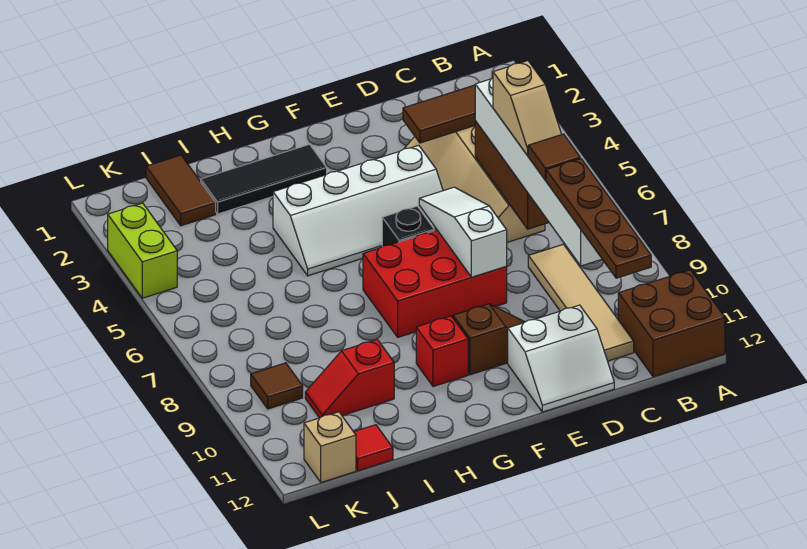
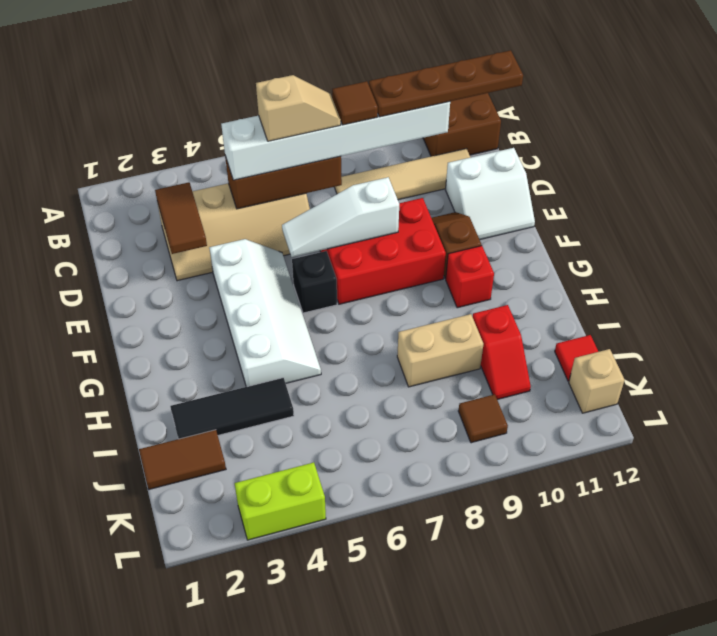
white slope D11:E12 level 1 top 11 -> white slope D11:E12 level 1 top D
red brick E7:G8 level 1 -> red brick E7:F9 level 1
black tile G2:I2 level 1 -> black tile I2:I4 level 1
none -> tan brick I8:I9 level 1

